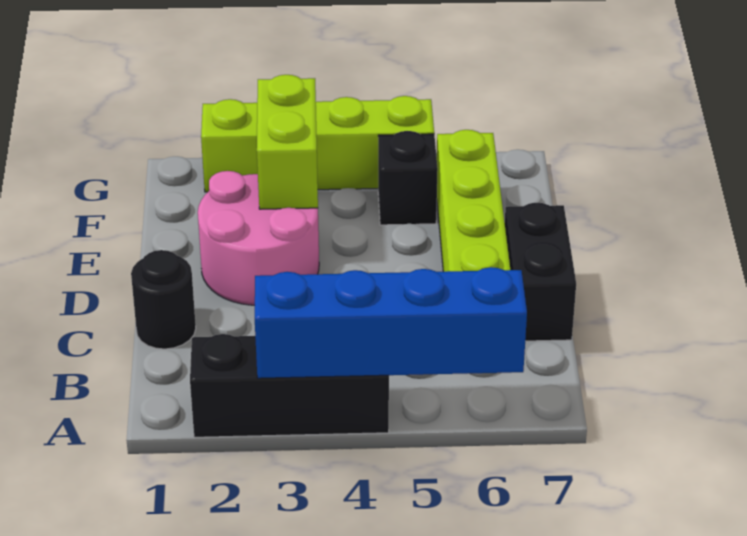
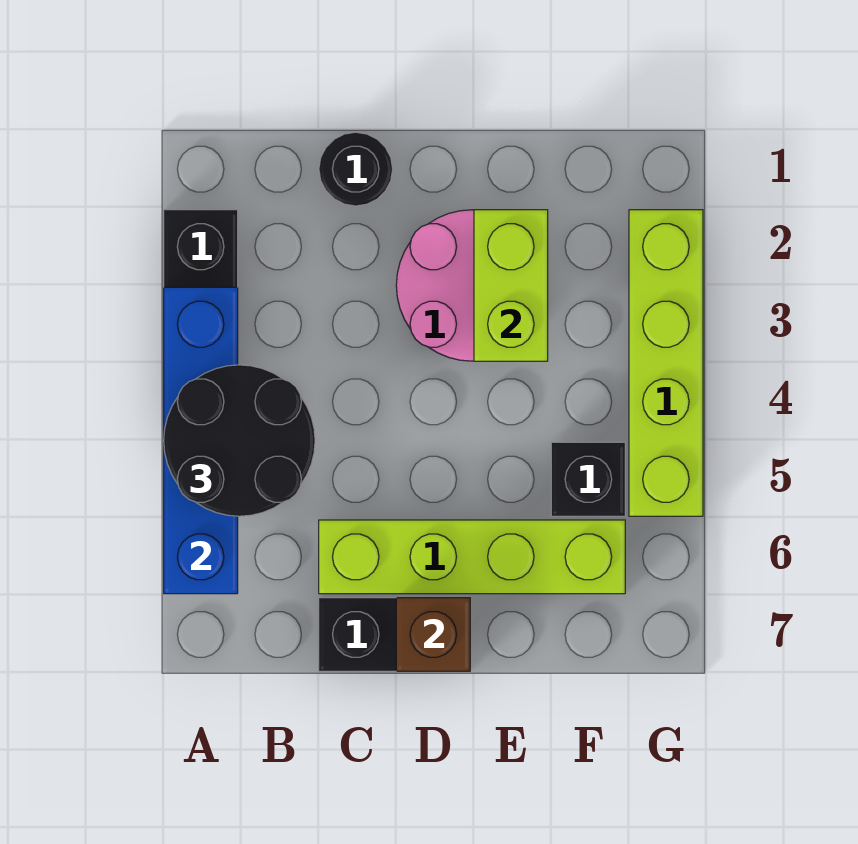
none -> black round brick A4:B5 level 3
none -> brown brick D7 level 2
lime brick E3:F3 level 2 -> lime brick E2:E3 level 2

